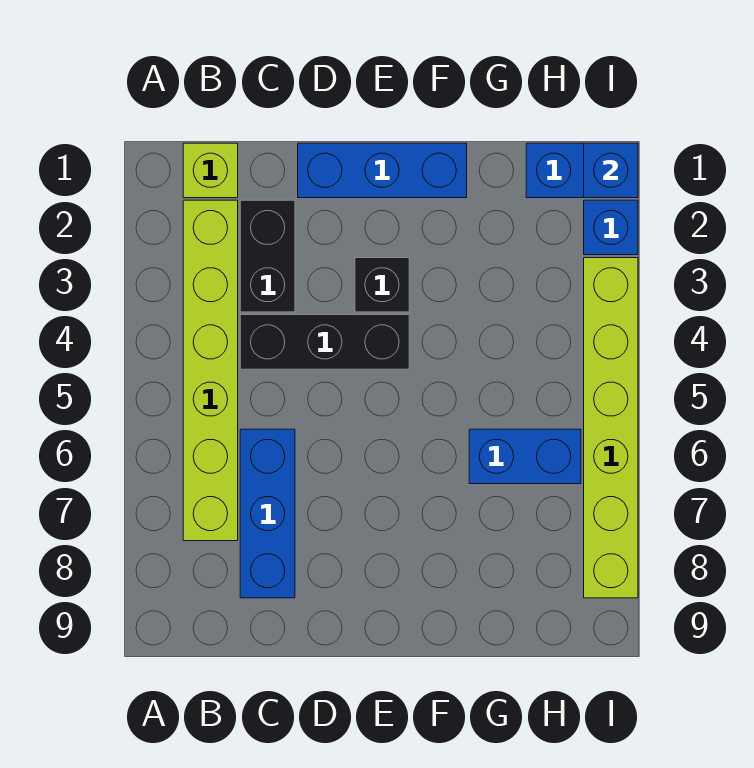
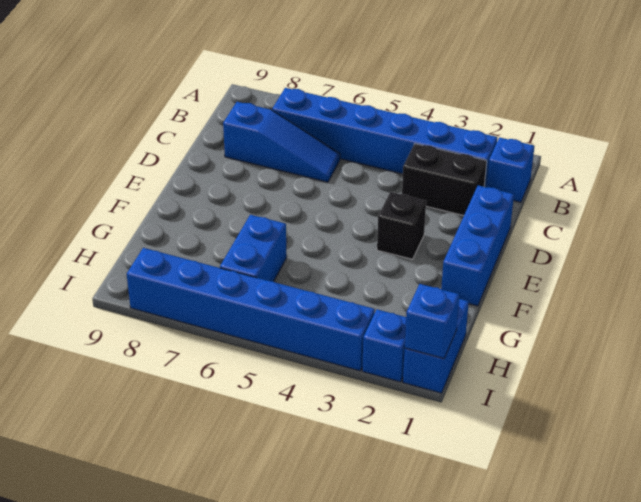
lime brick B1 level 1 -> blue brick B1 level 1
lime brick B2:B7 level 1 -> blue brick B2:B7 level 1
black brick C4:E4 level 1 -> none
blue brick C6:C8 level 1 -> blue slope C6:C8 level 1 top 8
lime brick I3:I8 level 1 -> blue brick I3:I8 level 1

